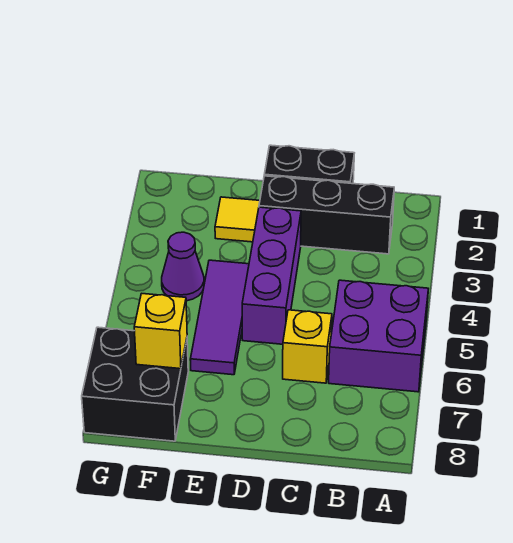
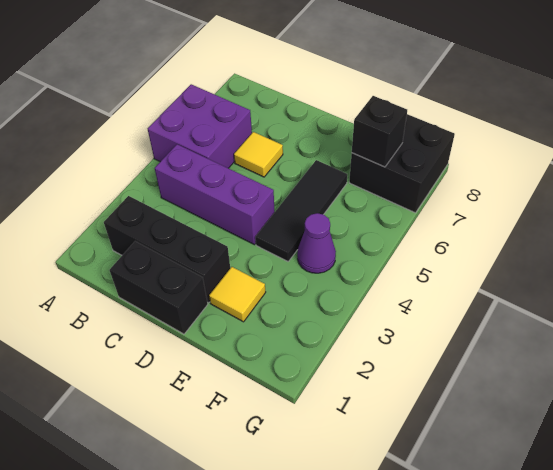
yellow brick C6 level 1 -> yellow tile C6 level 1
purple brick D3:D5 level 1 -> purple brick B4:D4 level 1
purple tile E4:E6 level 1 -> black tile E4:E6 level 1
yellow brick F7 level 2 -> black brick F7 level 2

